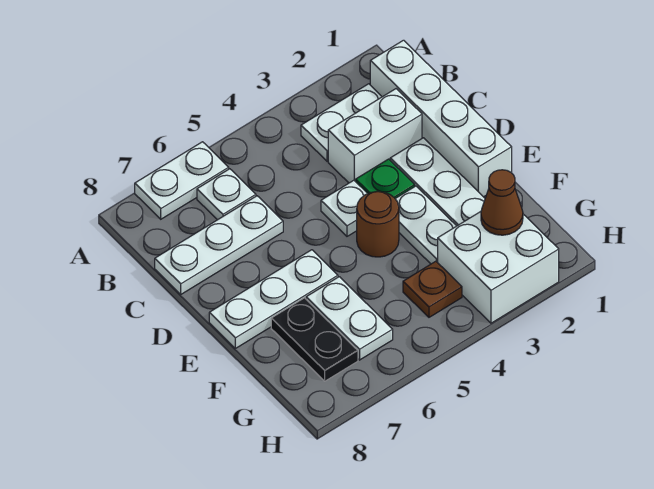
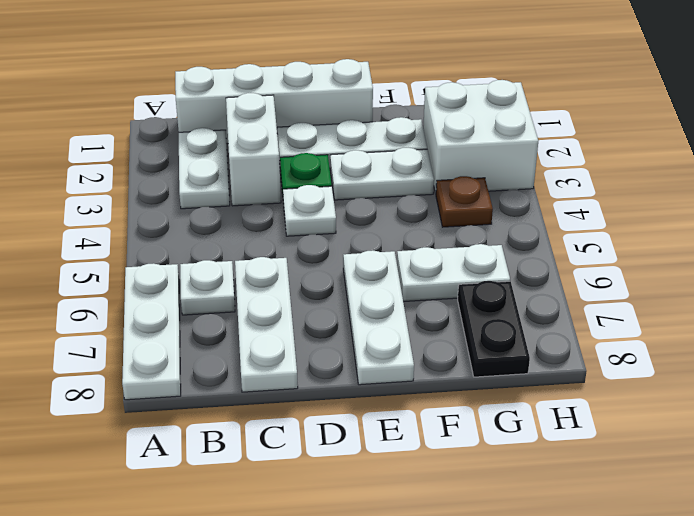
white plate A6:A7 level 1 -> white plate A6:A8 level 1
brown round brick E4 level 1 -> none
black plate F7:G7 level 1 -> black plate G7:G8 level 1
brown cone G2 level 2 -> none

